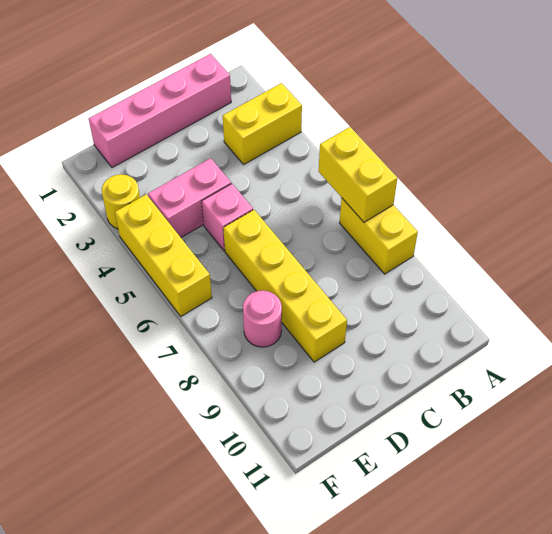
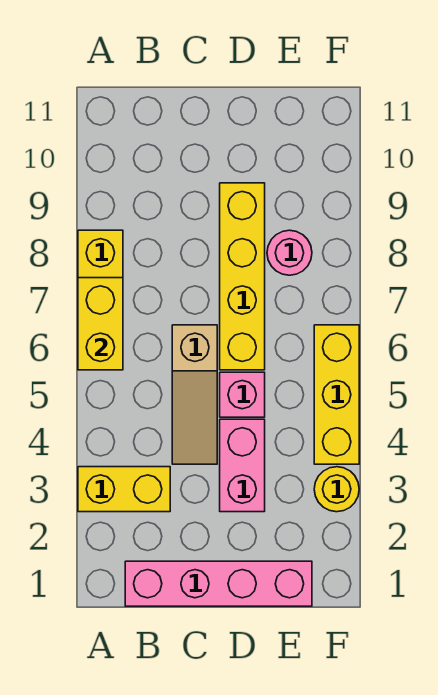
none -> tan slope C4:C6 level 1 top 6
pink brick D4:E4 level 1 -> pink brick D3:D4 level 1

